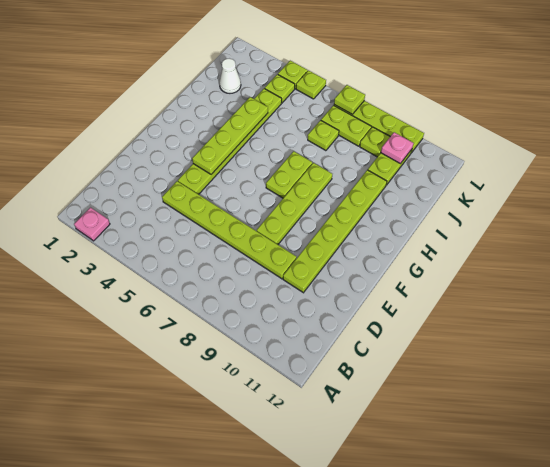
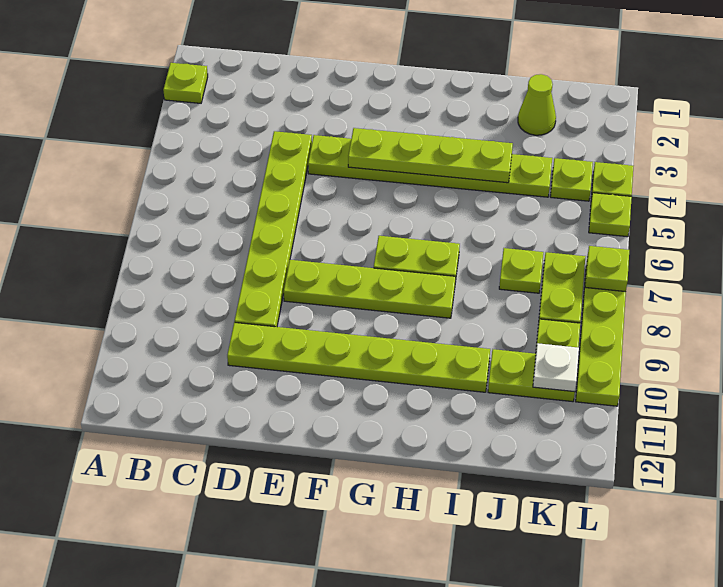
pink plate A2 level 1 -> lime plate A2 level 1
white cone J2 level 1 -> lime cone J2 level 1
pink plate K10 level 2 -> white plate K10 level 2

